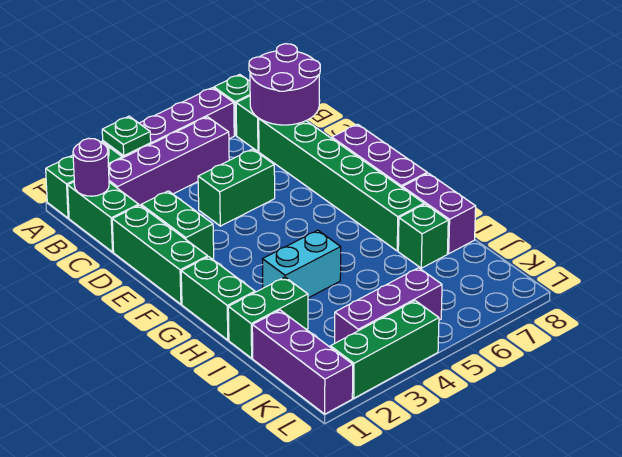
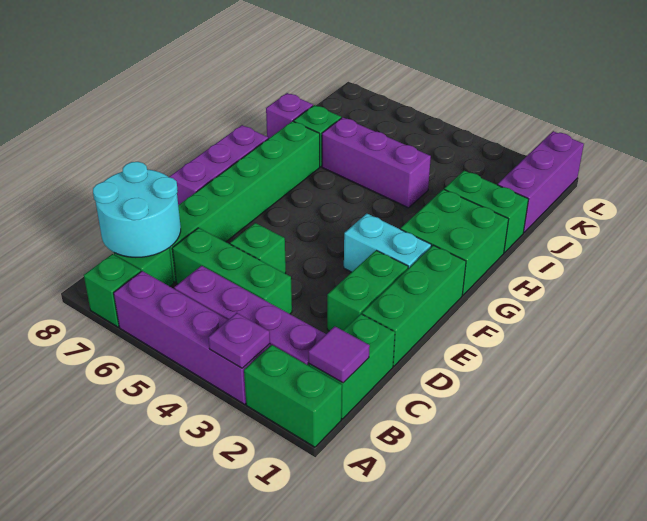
green plate A3 level 2 -> purple plate A3 level 2
purple round brick B1 level 2 -> purple tile B1 level 2
purple round brick B7:C8 level 2 -> cyan round brick B7:C8 level 2
green brick D4:D5 level 1 -> green brick D5 level 1
green brick G1:H1 level 1 -> green brick G1:H2 level 1
cyan brick H3:H4 level 1 -> cyan brick F2:F3 level 1
purple brick H8:I8 level 1 -> purple brick I8 level 1
purple brick K3:K5 level 1 -> purple brick I4:I6 level 1
green brick L2:L4 level 1 -> green brick C4:C6 level 1

